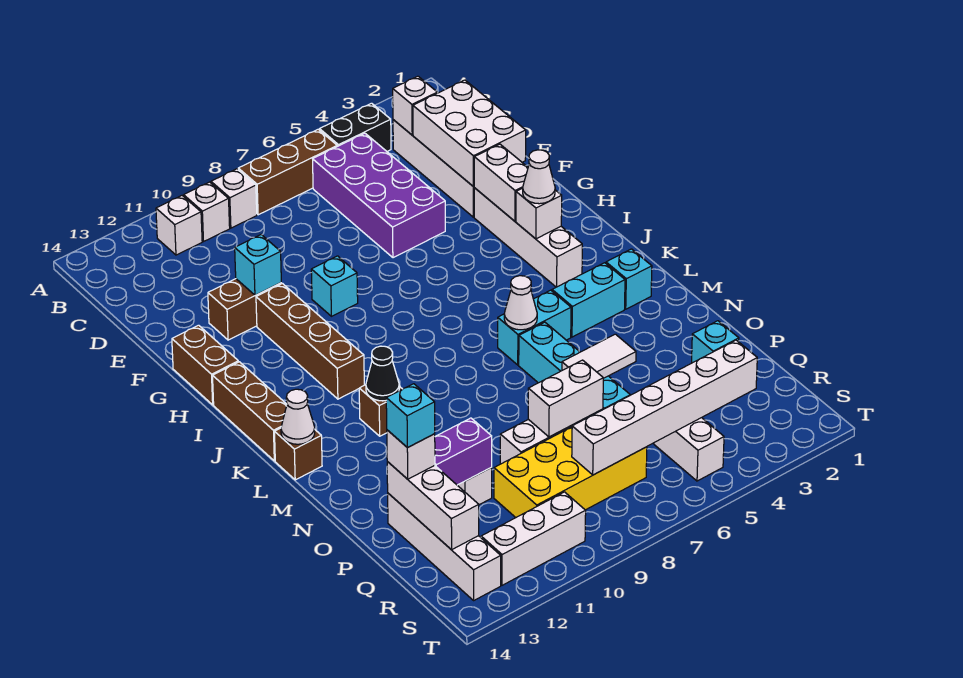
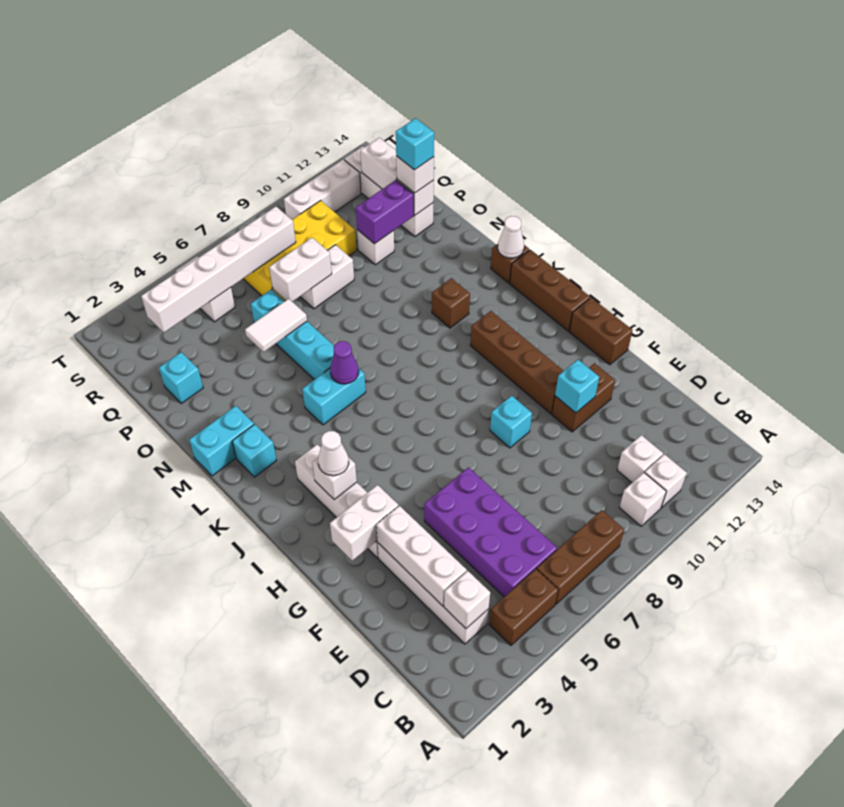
black brick B4:B5 level 1 -> brown brick B4:B5 level 1
white brick B9 level 1 -> white brick C11 level 1
white brick D2:F3 level 2 -> white brick D3:F3 level 2
white brick G3:H3 level 2 -> white brick G2:G3 level 2
cyan brick L3:L4 level 1 -> cyan brick M1:M2 level 1
white cone L6 level 2 -> purple cone L6 level 2
black cone L11 level 2 -> none

